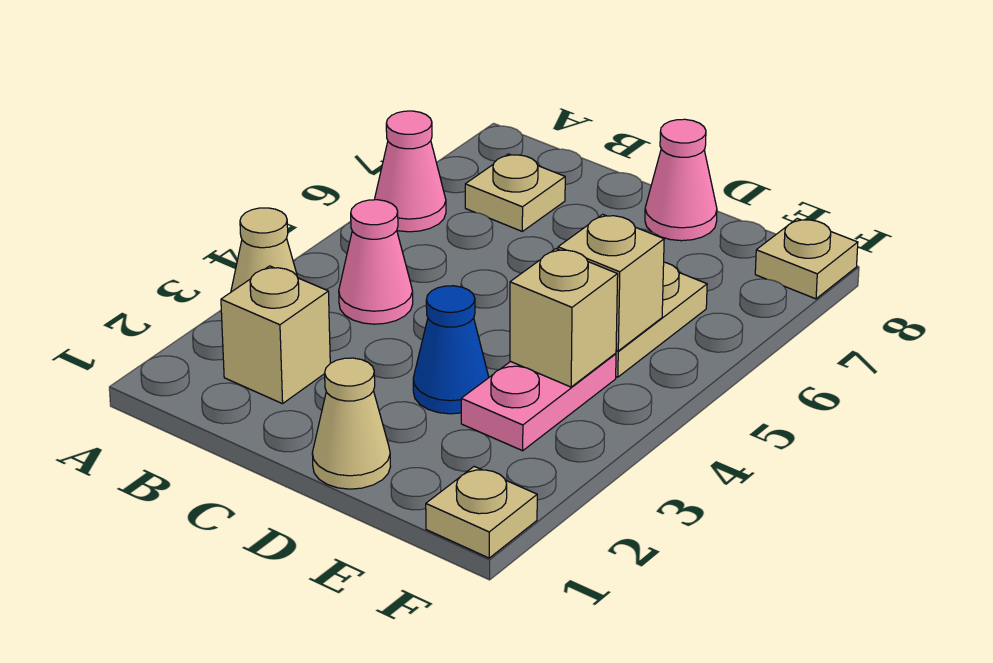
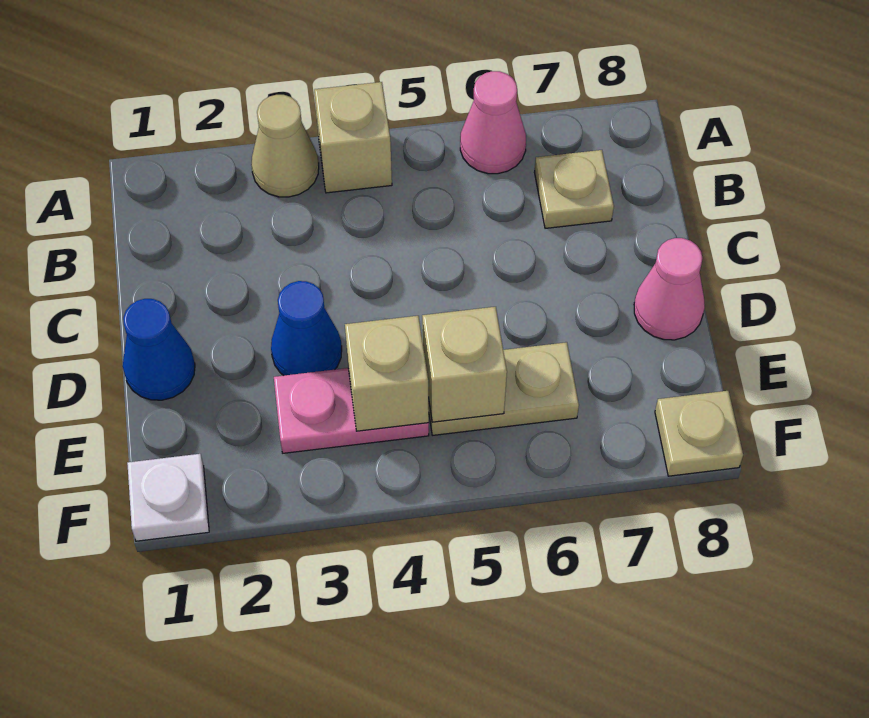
tan brick B2 level 1 -> tan brick A4 level 1
pink cone B4 level 1 -> none
tan cone D1 level 1 -> blue cone D1 level 1
tan plate F1 level 1 -> white plate F1 level 1

